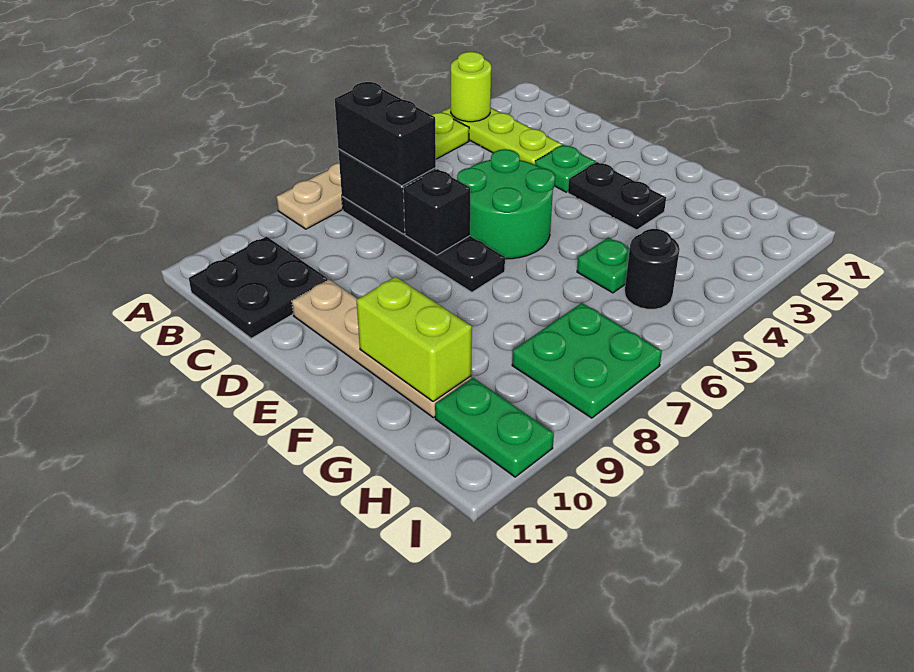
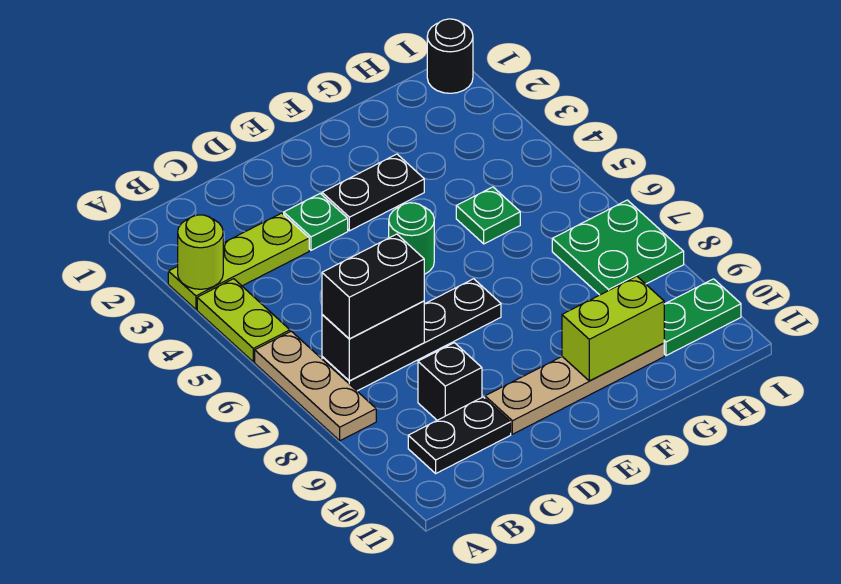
black plate B10:C11 level 1 -> black plate B10:C10 level 1
green round brick D5:E6 level 1 -> green round brick E5 level 1
black brick D7 level 2 -> black brick C9 level 1
black round brick H5 level 1 -> black round brick I1 level 1

